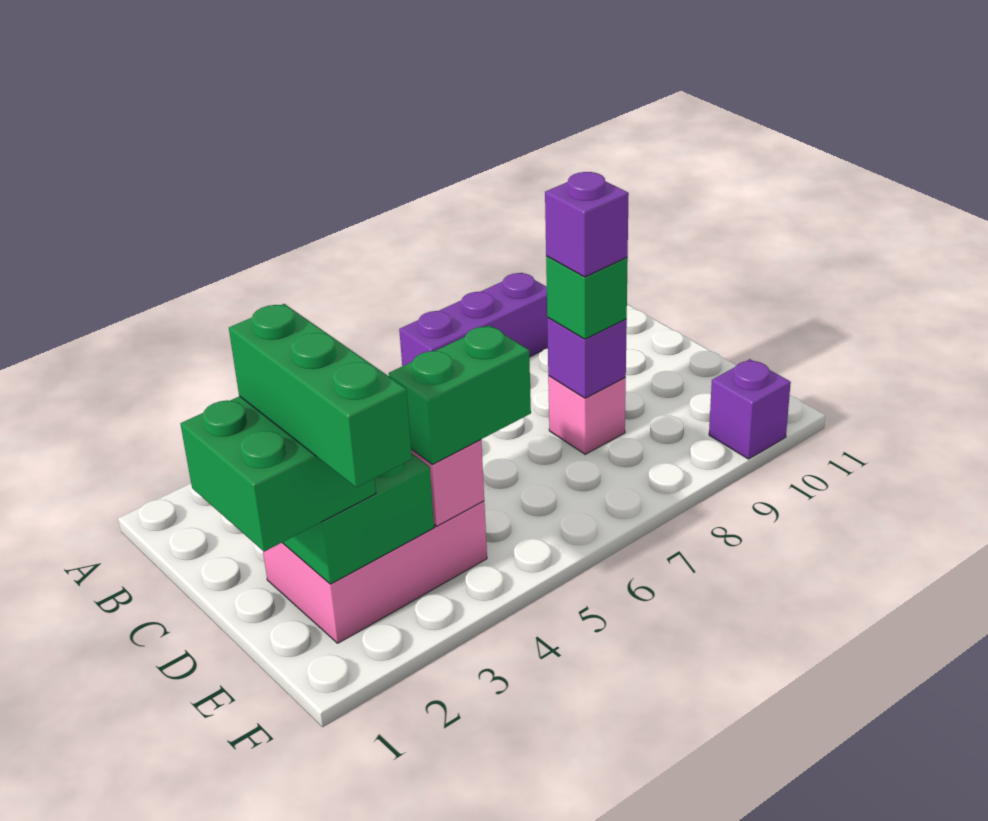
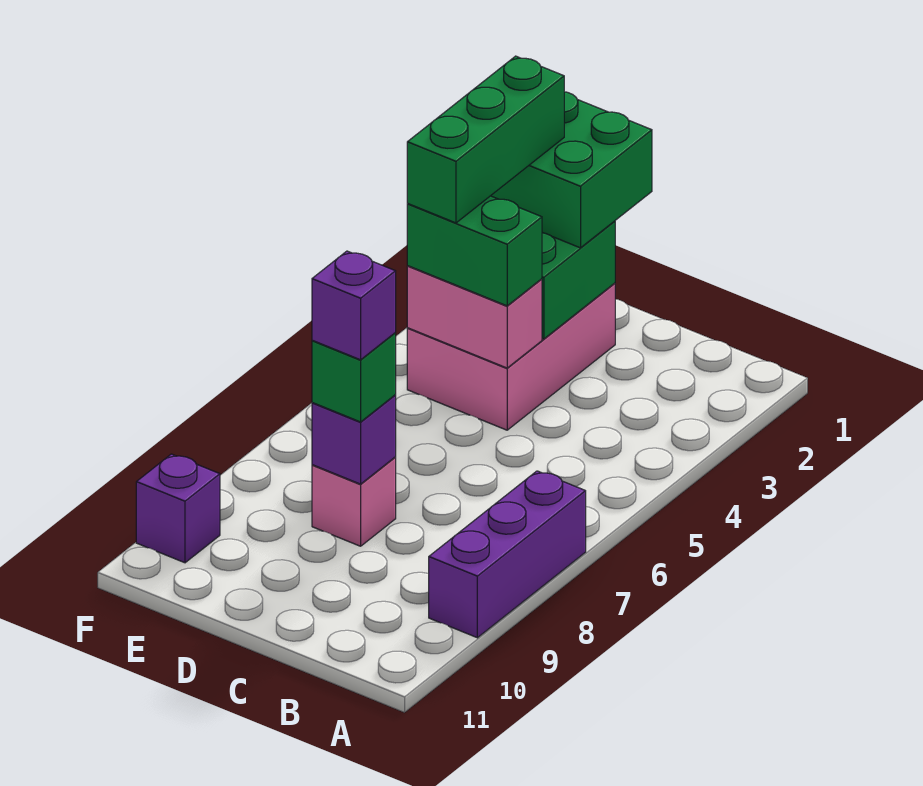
green brick D2:F2 level 4 -> green brick E2:E4 level 4
green brick E4:E5 level 3 -> green brick D4:E4 level 3

